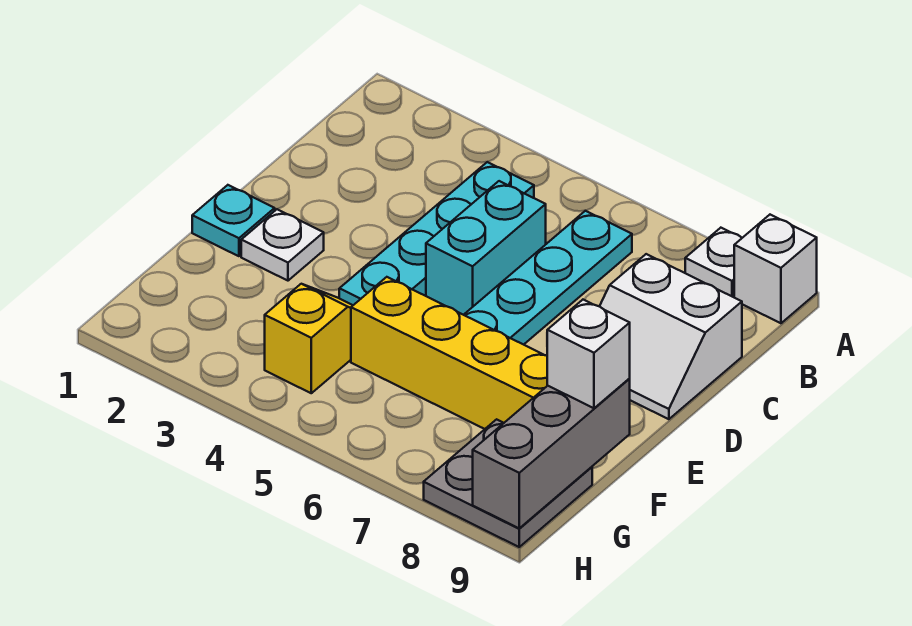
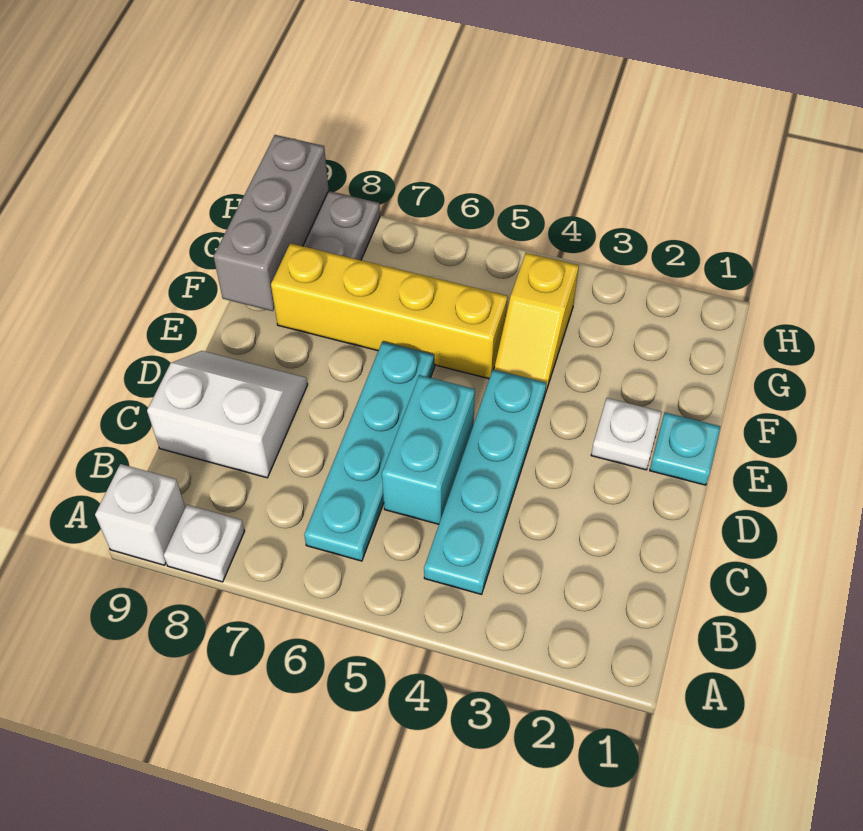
white brick F9 level 3 -> none

